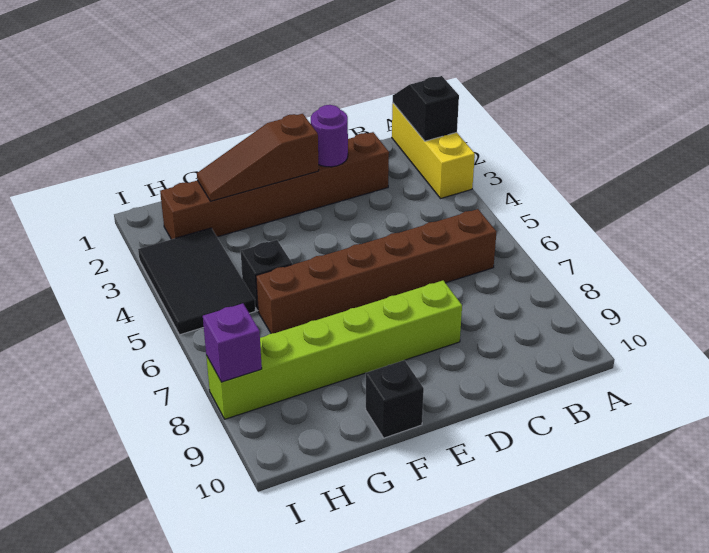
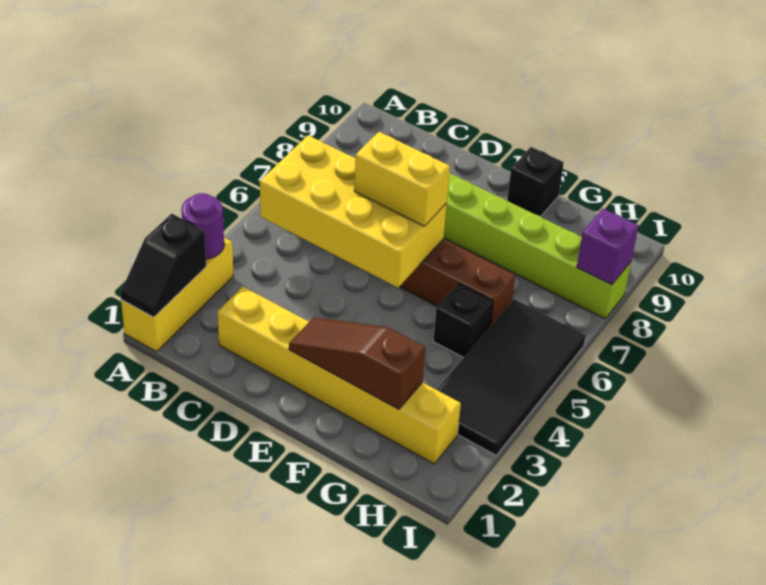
none -> yellow brick B5:E6 level 2
brown brick C2:H2 level 1 -> yellow brick C2:H2 level 1
purple round brick D2 level 2 -> purple round brick A3 level 2
none -> yellow brick D6:E6 level 3
brown slope E2:G2 level 2 top E -> brown slope E2:G2 level 2 top G
black tile H3:I5 level 1 -> black tile H3:I6 level 1

